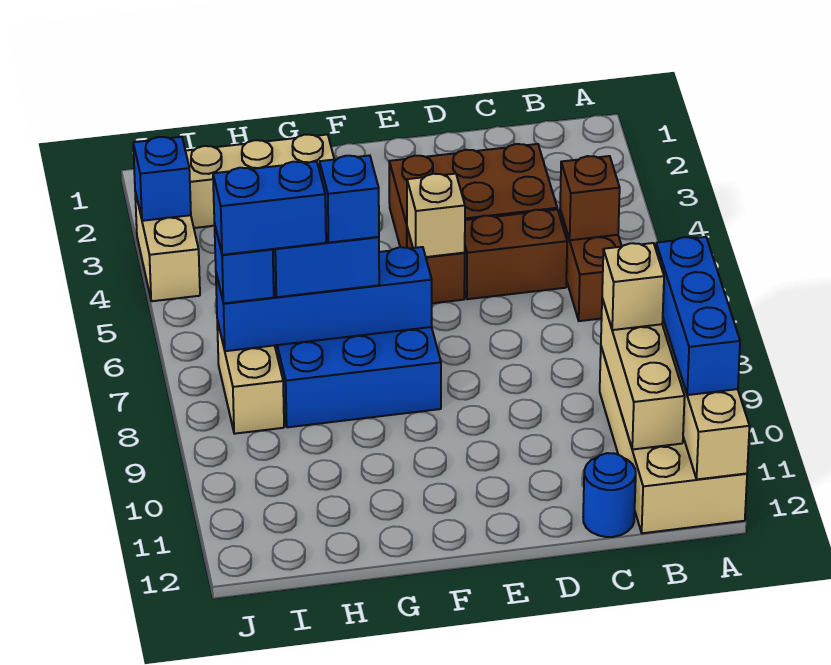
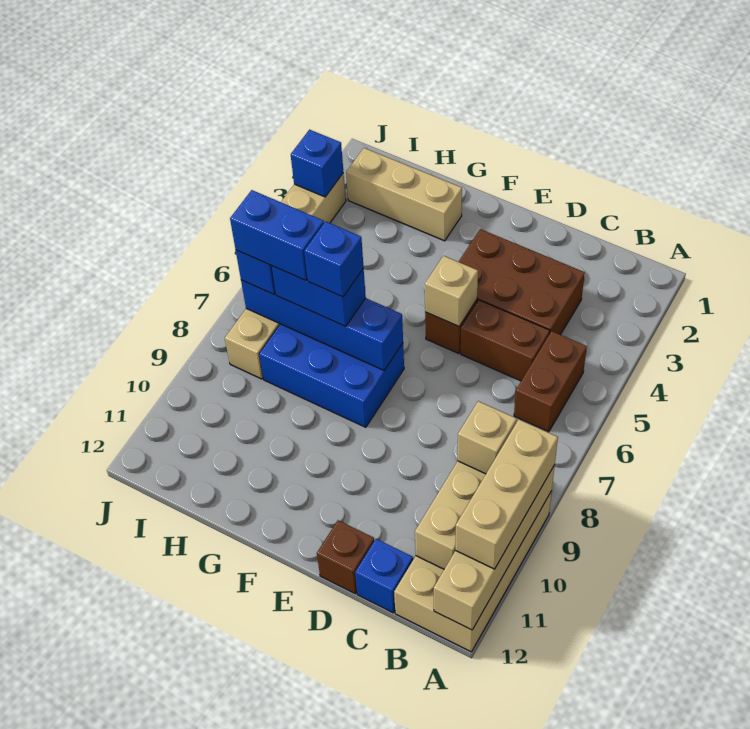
blue brick A9:A11 level 3 -> tan brick A9:A11 level 3
brown brick B5 level 2 -> brown brick D12 level 1
blue round brick C12 level 1 -> blue brick C12 level 1

